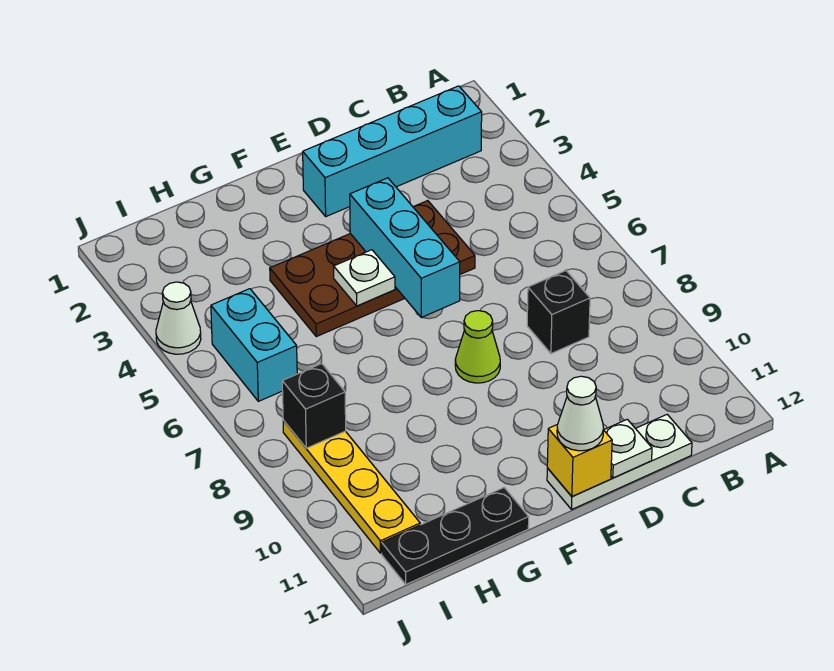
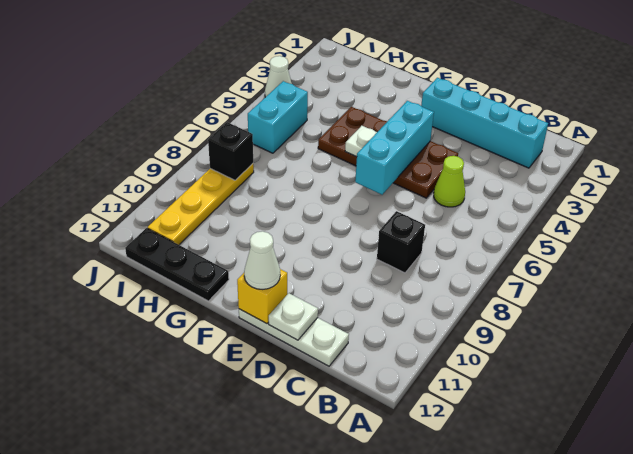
lime cone E8 level 1 -> lime cone C5 level 1

